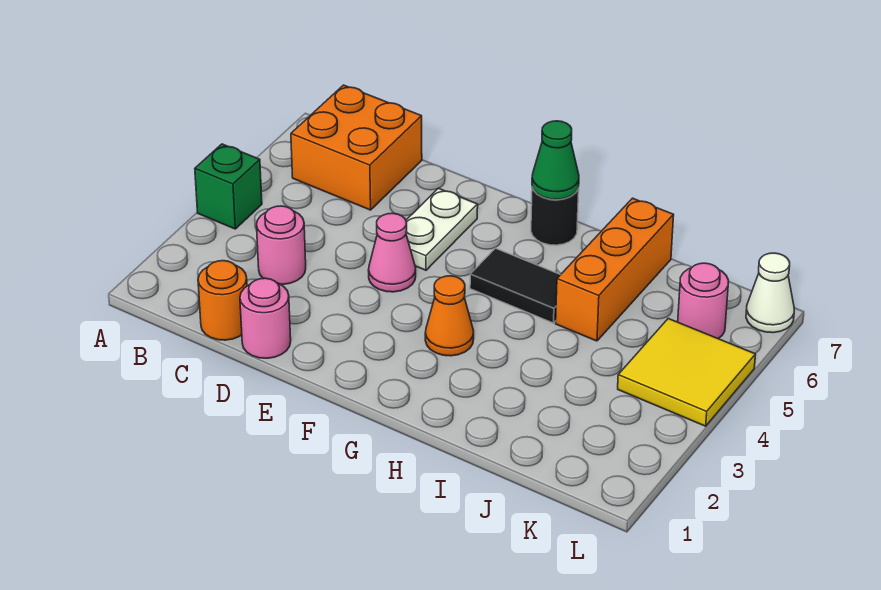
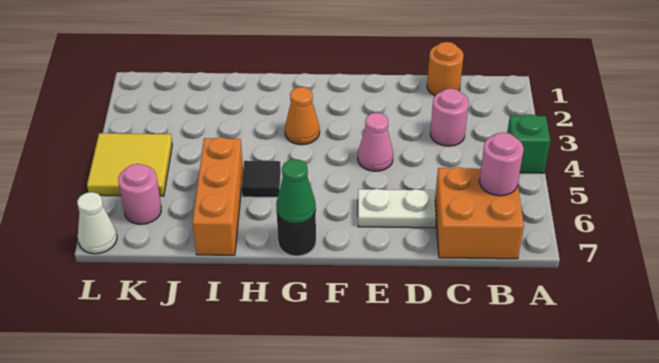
pink round brick D1 level 1 -> pink round brick B6 level 2
white plate E5:E6 level 1 -> white plate D6:E6 level 1
black tile G5:H5 level 1 -> black tile H5 level 1

